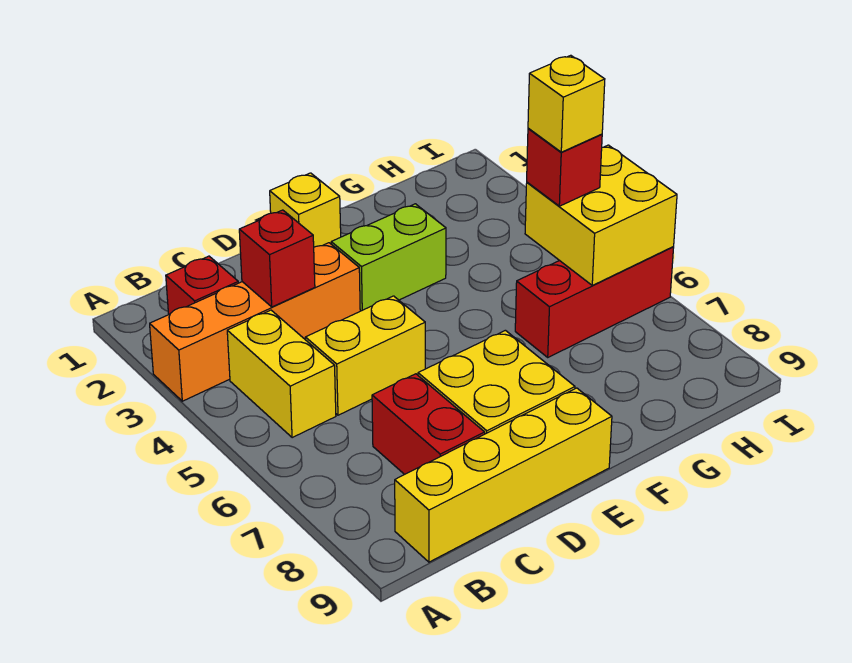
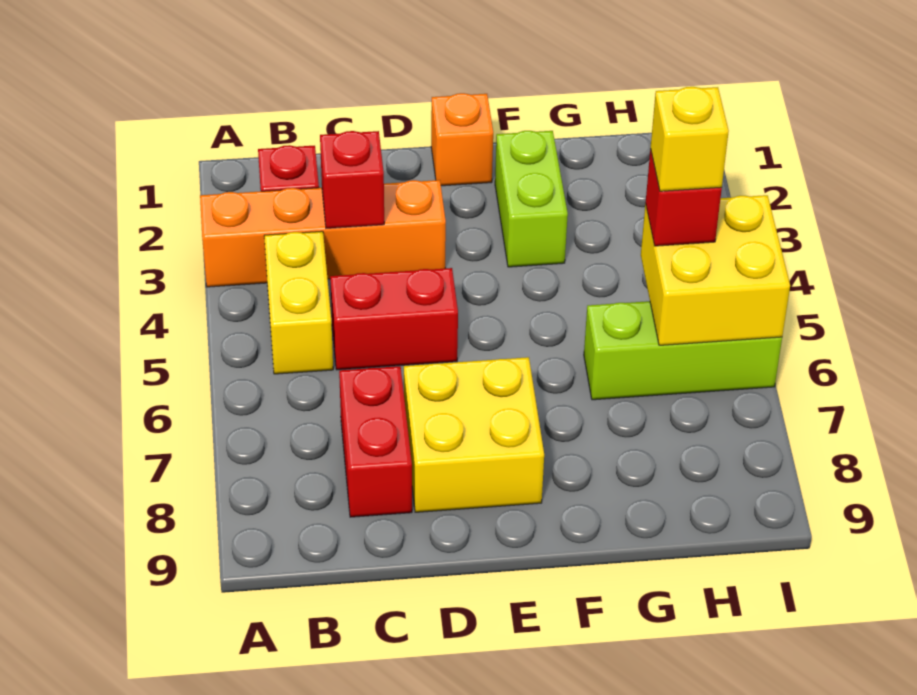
yellow brick B9:E9 level 1 -> none
yellow brick C5:D5 level 1 -> red brick C5:D5 level 1
yellow brick E1 level 1 -> orange brick E1 level 1
lime brick E3:F3 level 1 -> lime brick F2:F3 level 1
red brick G6:I6 level 1 -> lime brick G6:I6 level 1

